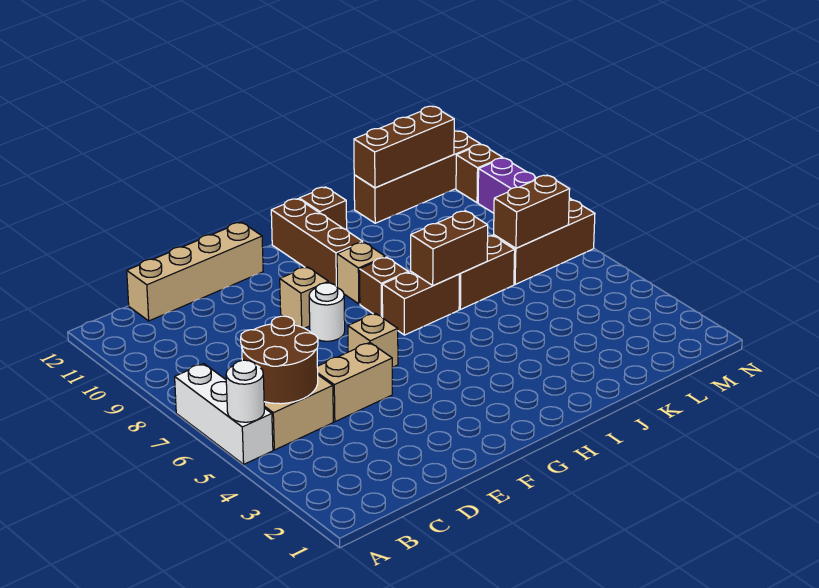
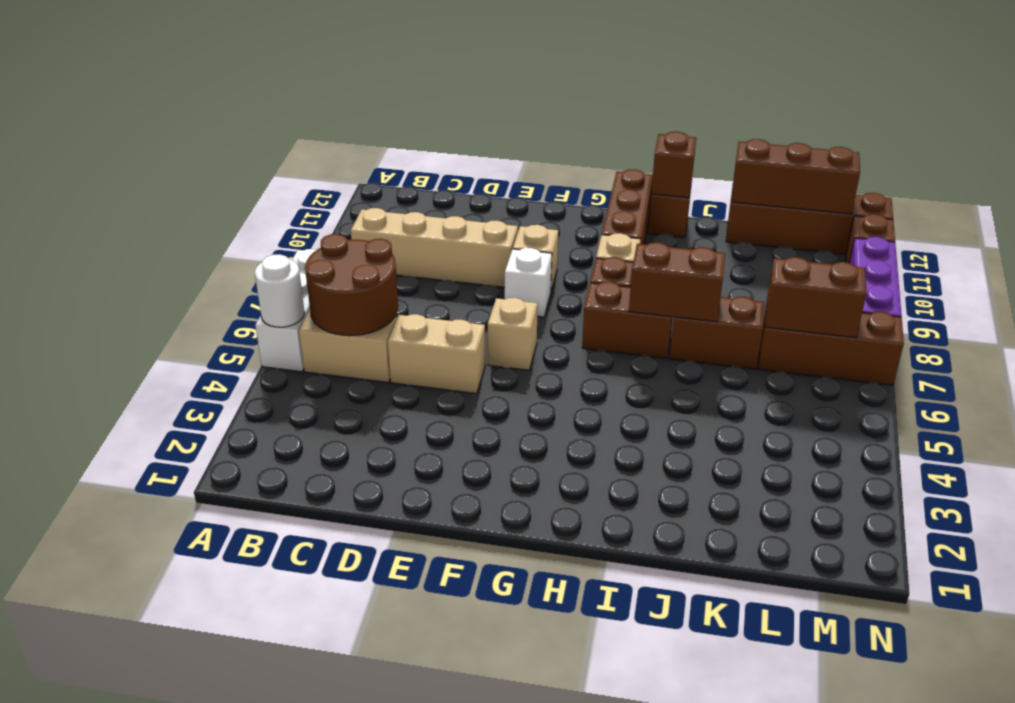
tan brick C12:F12 level 1 -> tan brick B9:E9 level 1
white round brick F8 level 1 -> white brick F8 level 1
none -> brown brick I12 level 2

